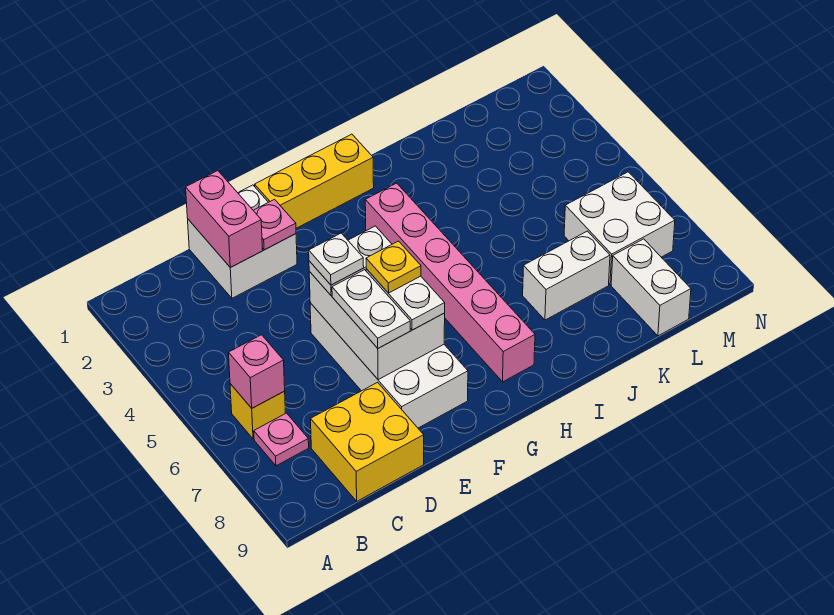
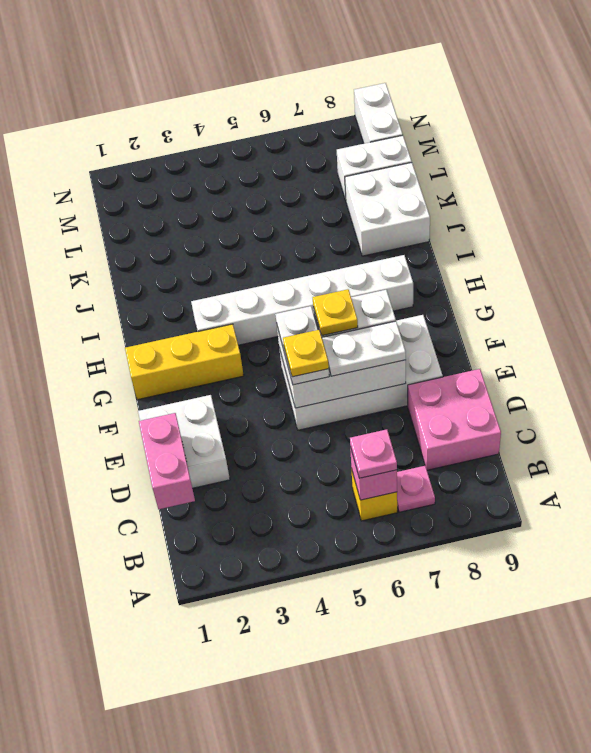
yellow brick C8:D9 level 1 -> pink brick C8:D9 level 1
pink brick D1:D2 level 2 -> pink brick C1:D1 level 2
pink plate E2 level 2 -> pink plate B6 level 3
white plate E5 level 4 -> yellow plate E5 level 4
yellow brick F1:H1 level 1 -> yellow brick G1:G3 level 1
pink brick H3:H8 level 1 -> white brick H3:H8 level 1
white brick J7:K7 level 1 -> white brick M9:N9 level 1
white brick L6:M7 level 1 -> white brick J8:K9 level 1

